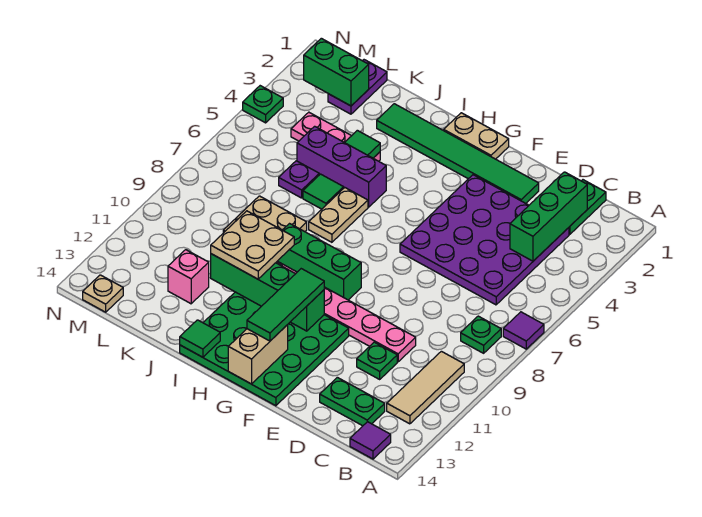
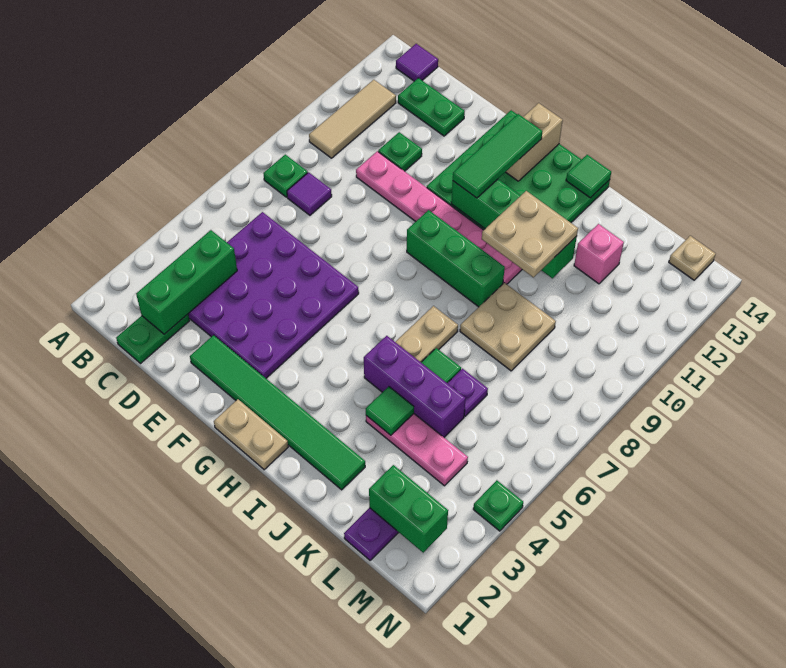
purple tile A7 level 1 -> purple tile C8 level 1

